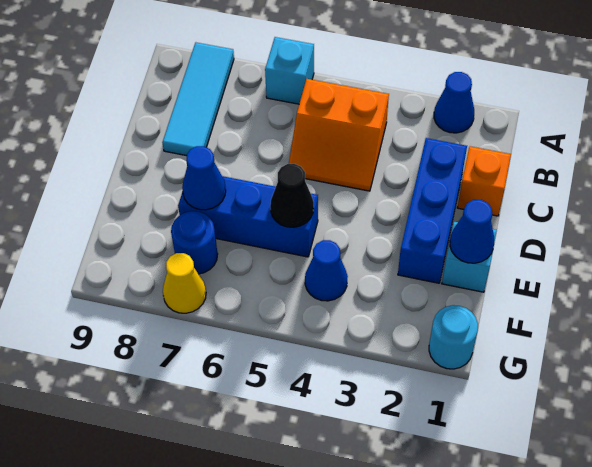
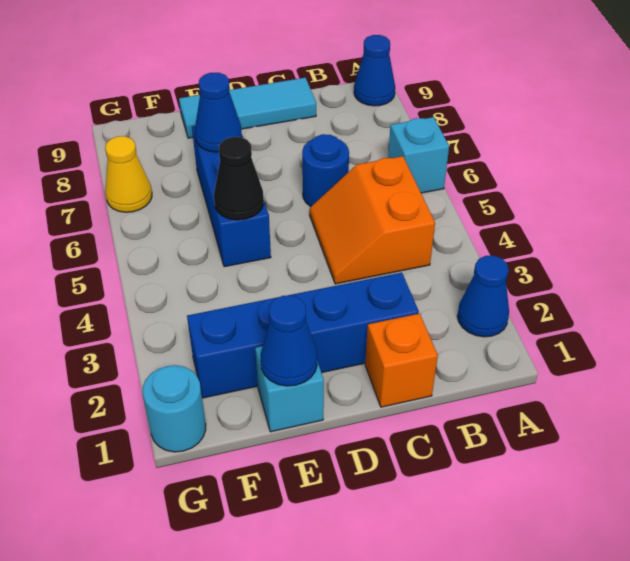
cyan tile A8:C8 level 1 -> cyan tile C9:E9 level 1
blue brick C2:E2 level 1 -> blue brick C2:F2 level 1
blue cone F4 level 1 -> blue cone A9 level 1
blue round brick F7 level 1 -> blue round brick C6 level 1

